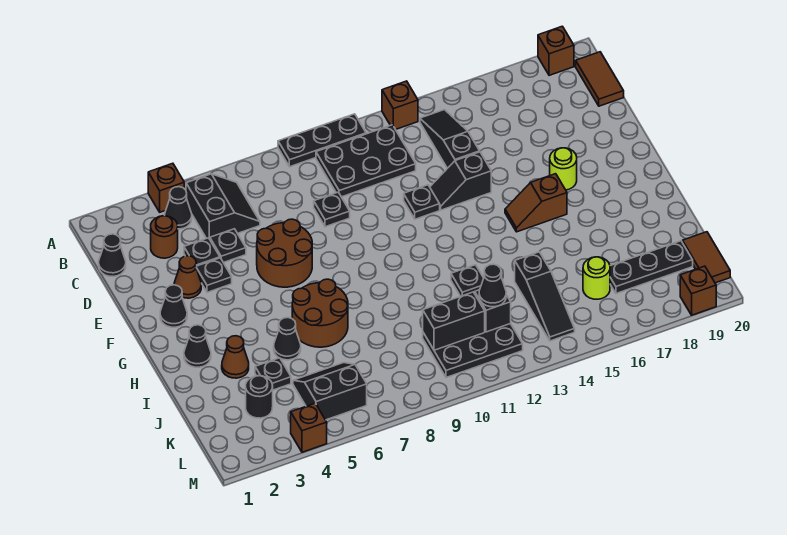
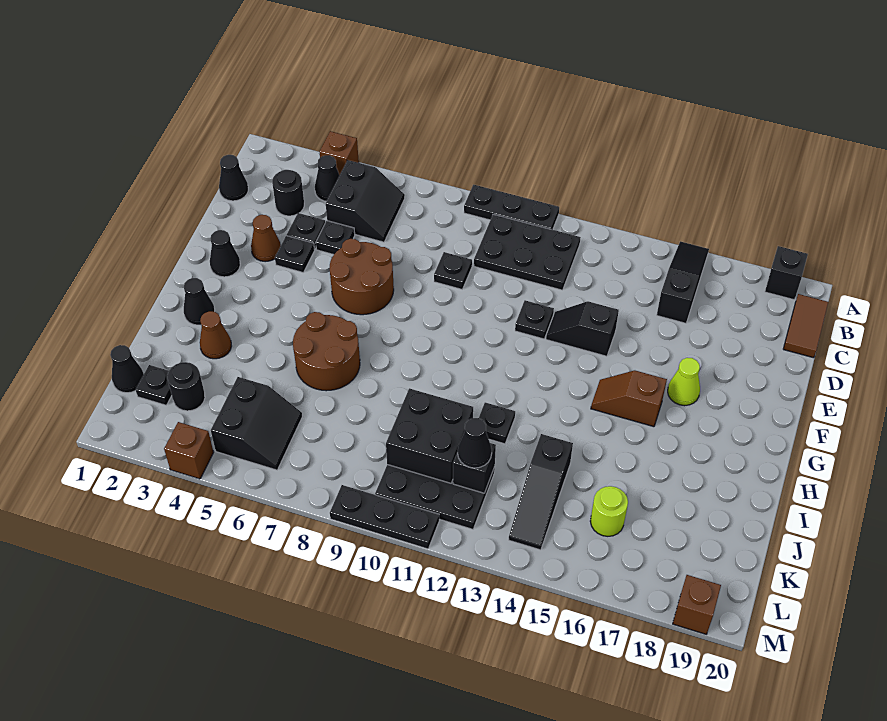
brown brick A13 level 1 -> none
brown brick A19 level 1 -> black brick A19 level 1
black slope B14:D14 level 1 top D -> black slope A16:C16 level 1 top C
brown round brick C3 level 1 -> black round brick C3 level 1
lime round brick F17 level 1 -> lime cone F17 level 1
black cone I5 level 1 -> black cone K1 level 1
black plate J4 level 1 -> black plate K2 level 1
black slope K5:L6 level 1 top L -> black slope K5:L6 level 1 top 5
black brick K10:K11 level 2 -> black brick J10:K11 level 2
black plate K17:K19 level 1 -> black plate M9:M11 level 1
brown tile K20:L20 level 1 -> none

